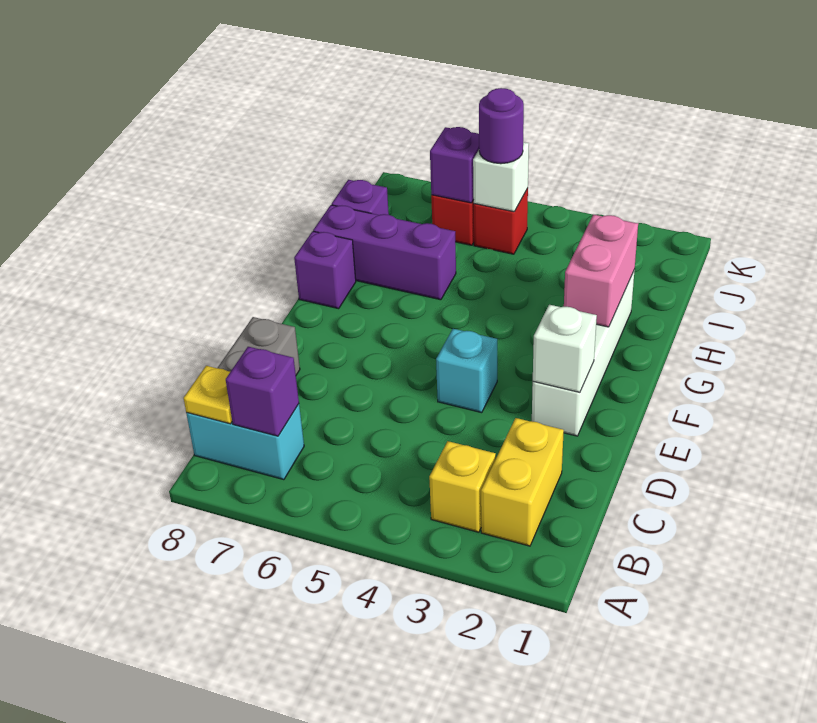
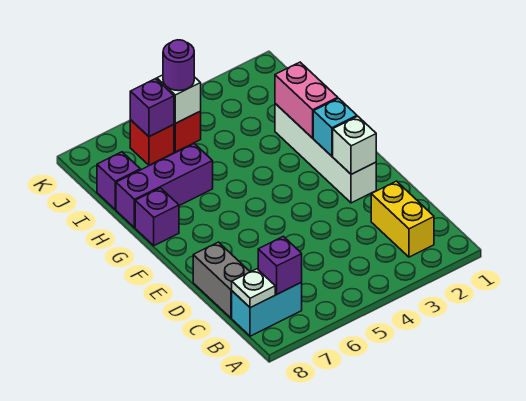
yellow brick B3 level 1 -> none
yellow plate B8 level 2 -> white plate B8 level 2
cyan brick E4 level 1 -> cyan brick F2 level 2

